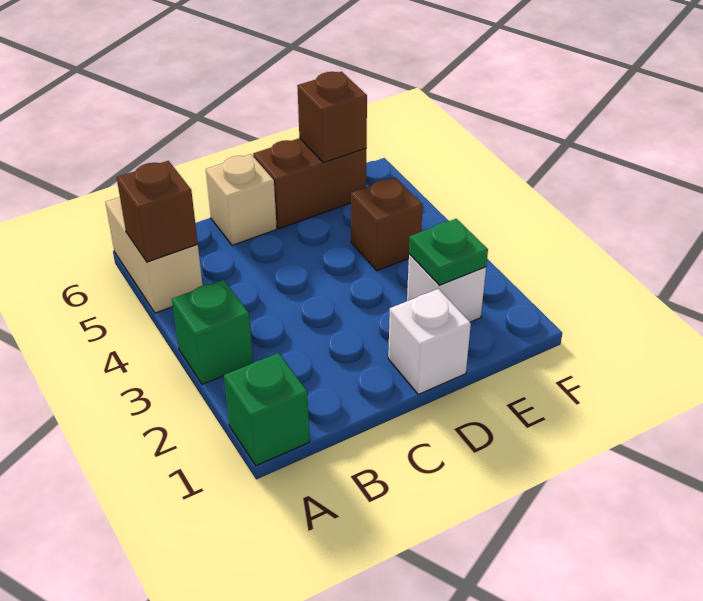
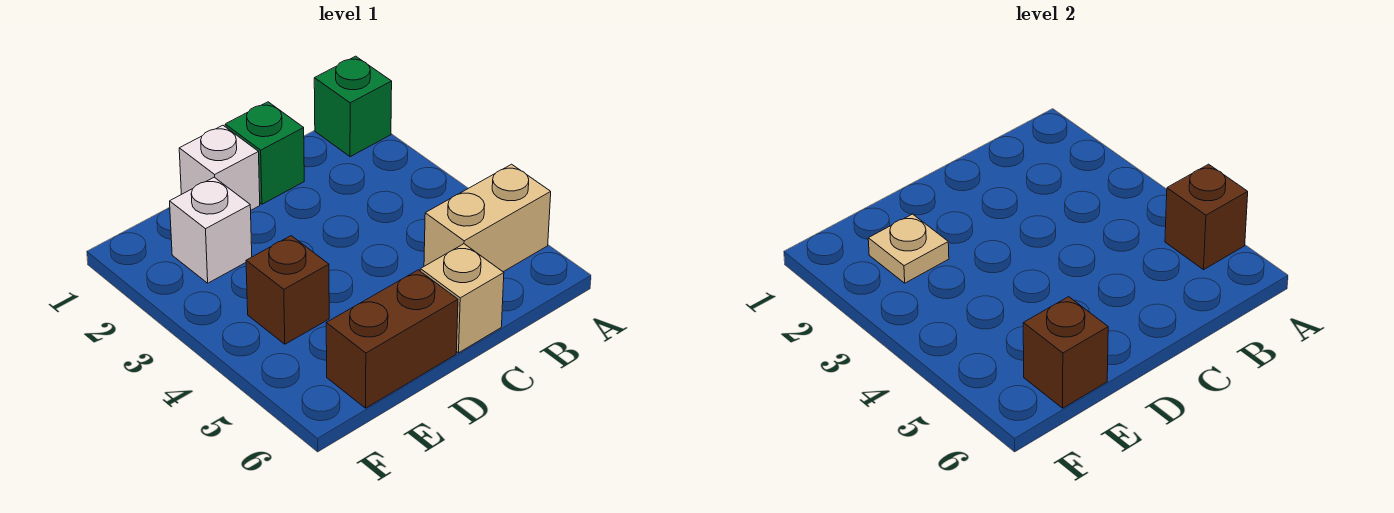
green brick A3 level 1 -> green brick C1 level 1
tan brick A5:A6 level 1 -> tan brick A5:B5 level 1
green plate E2 level 2 -> tan plate E2 level 2

